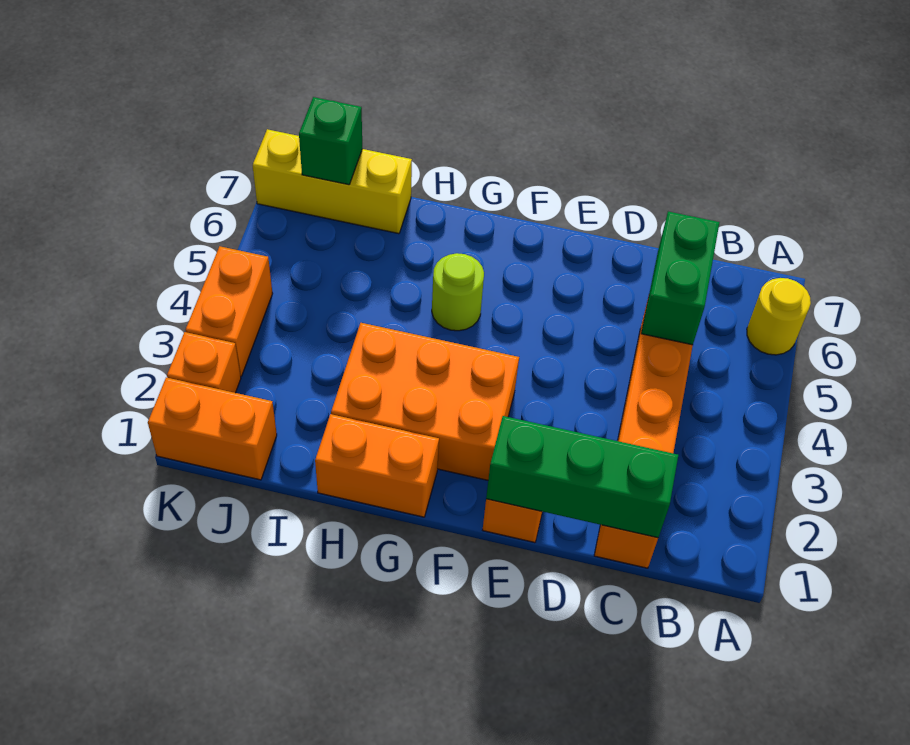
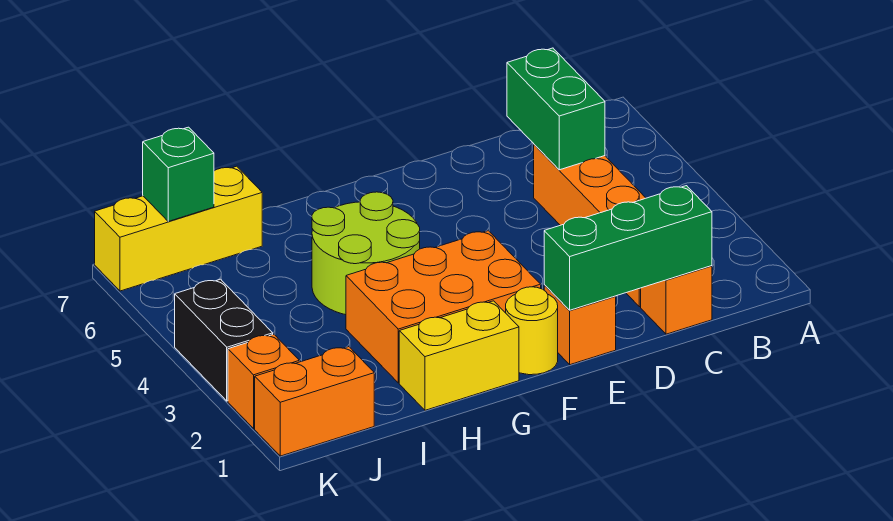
yellow round brick A6 level 1 -> yellow round brick F1 level 1
orange brick G1:H1 level 1 -> yellow brick G1:H1 level 1
lime round brick G5 level 1 -> lime round brick G4:H5 level 1
orange brick K3:K4 level 1 -> black brick K3:K4 level 1

